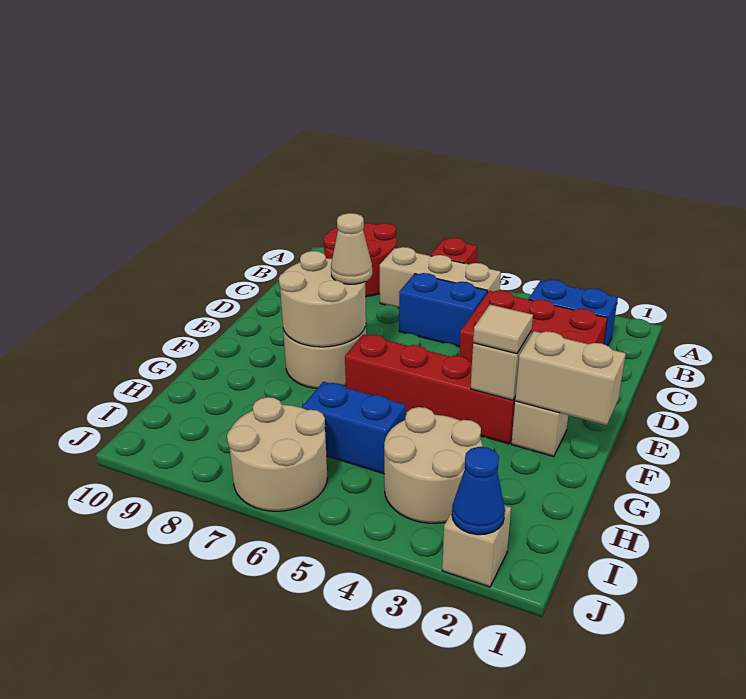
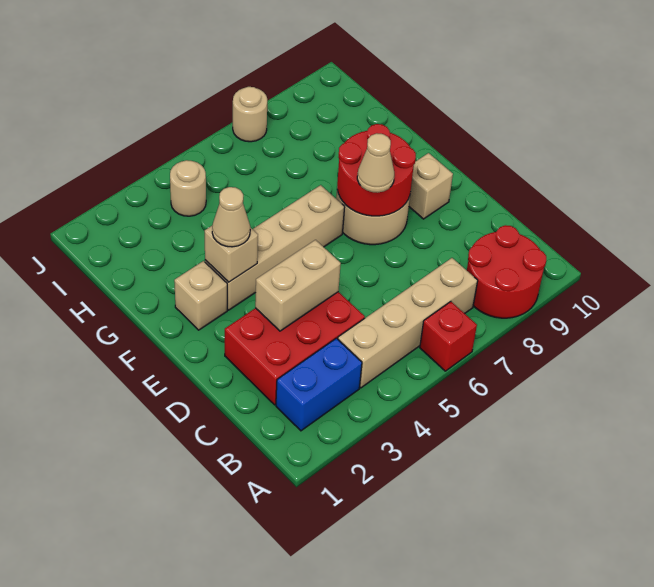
tan brick B5:B7 level 1 -> tan brick B4:B7 level 1
blue brick C5:C6 level 1 -> none
tan round brick E7:F8 level 2 -> red round brick E7:F8 level 2
tan brick F1:F2 level 2 -> tan brick D3:D4 level 2
red brick F3:F6 level 1 -> tan brick F3:F6 level 1
tan tile F3 level 3 -> tan cone F3 level 3
tan round brick H3:I4 level 1 -> tan round brick I4 level 1
blue brick H5:H6 level 1 -> none
tan round brick I6:J7 level 1 -> tan round brick J7 level 1
tan brick J2 level 1 -> tan brick E9 level 1
blue cone J2 level 2 -> none

